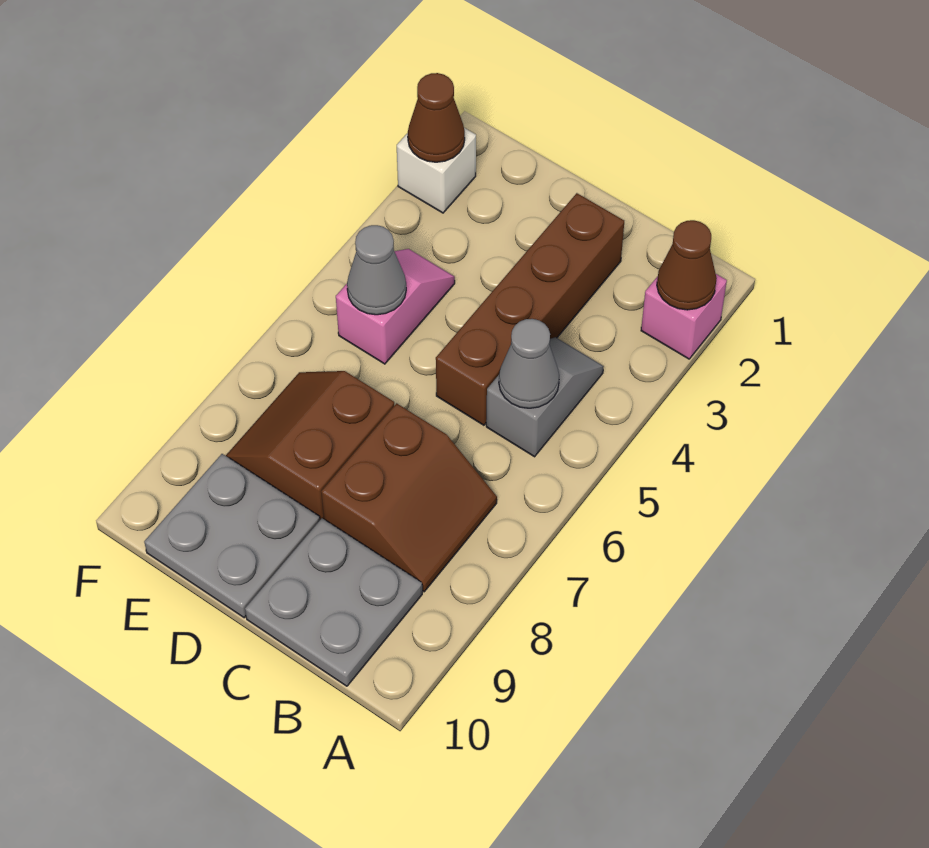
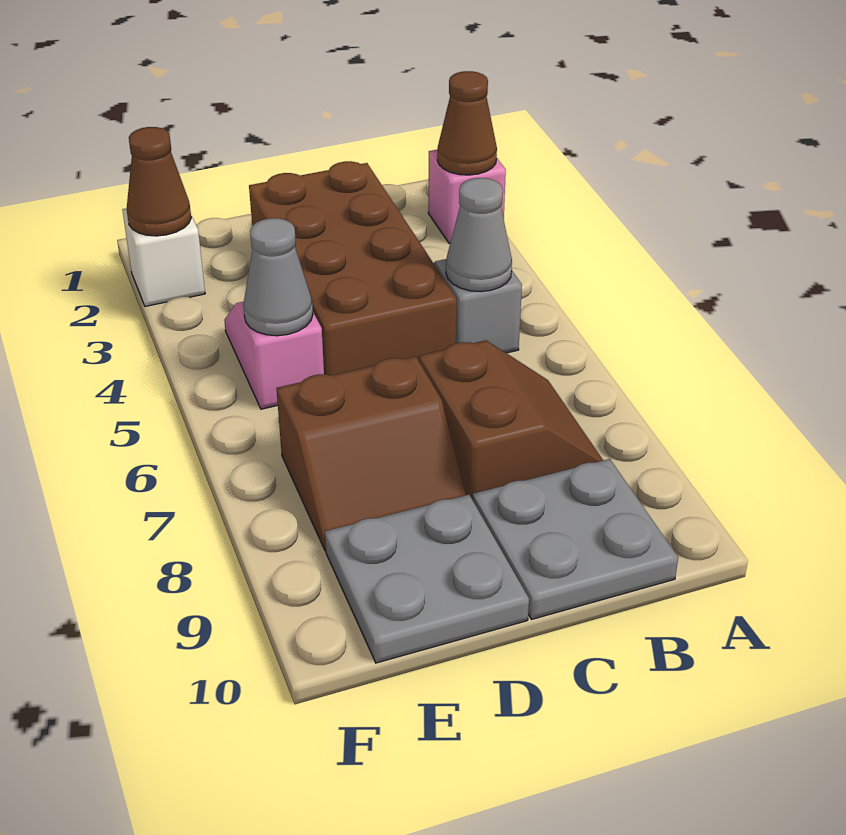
brown brick C2:C5 level 1 -> brown brick C2:D5 level 1
brown slope D7:E8 level 1 top D -> brown slope D7:E8 level 1 top 7

